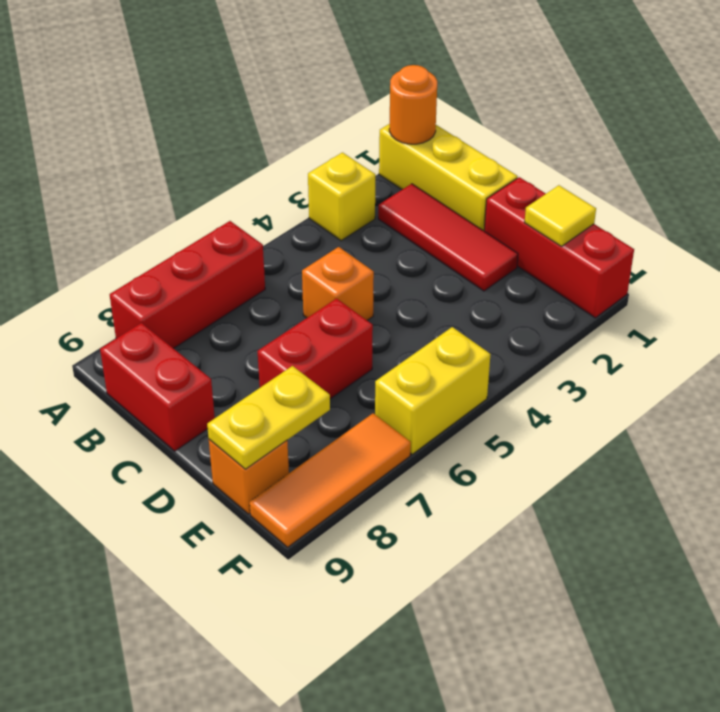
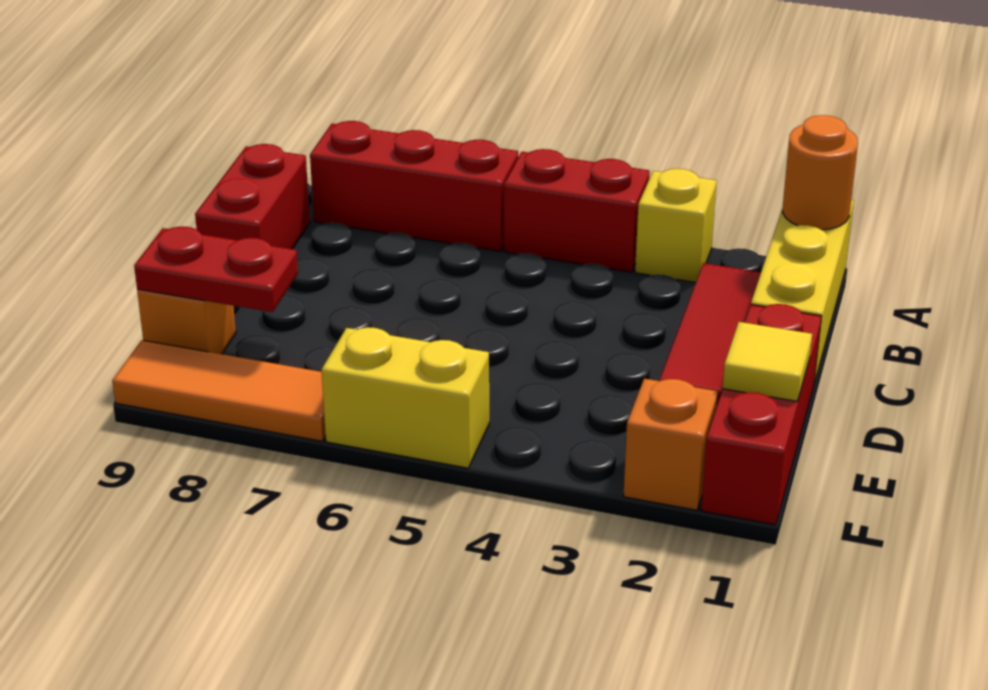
orange brick C5 level 1 -> orange brick F2 level 1
red brick D6:D7 level 1 -> red brick A4:A5 level 1
yellow plate E8:E9 level 2 -> red plate E8:E9 level 2

